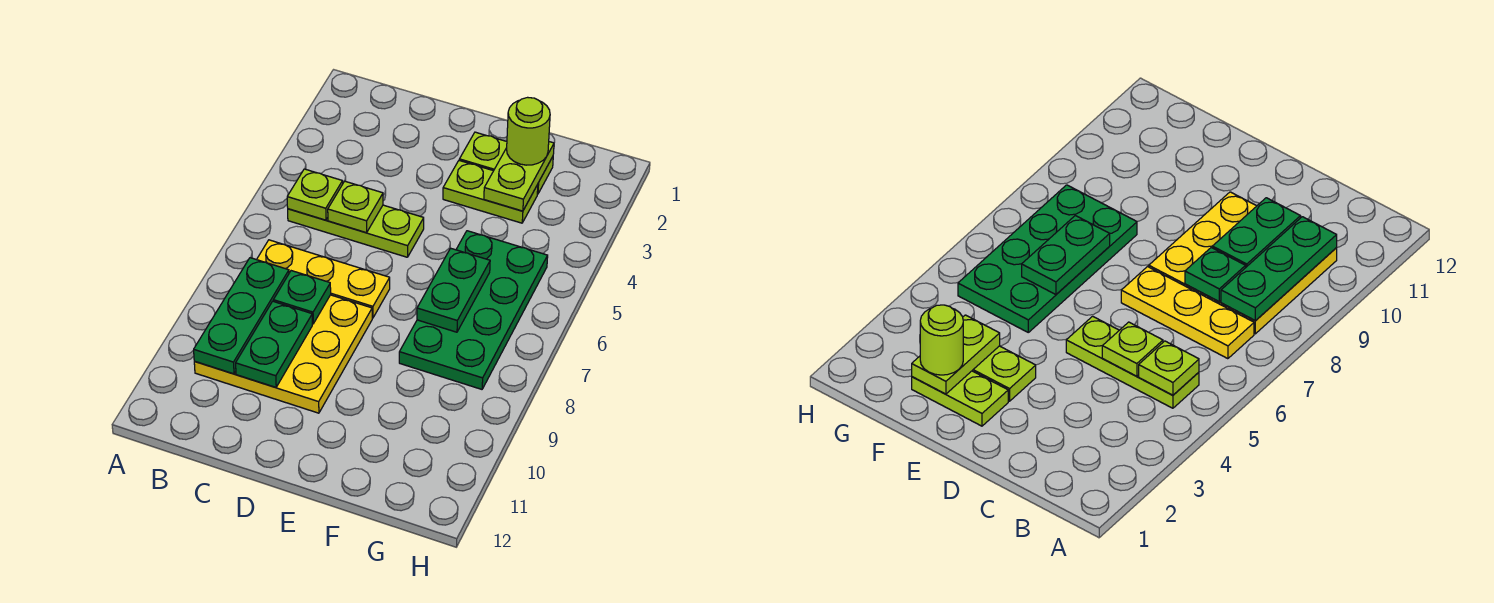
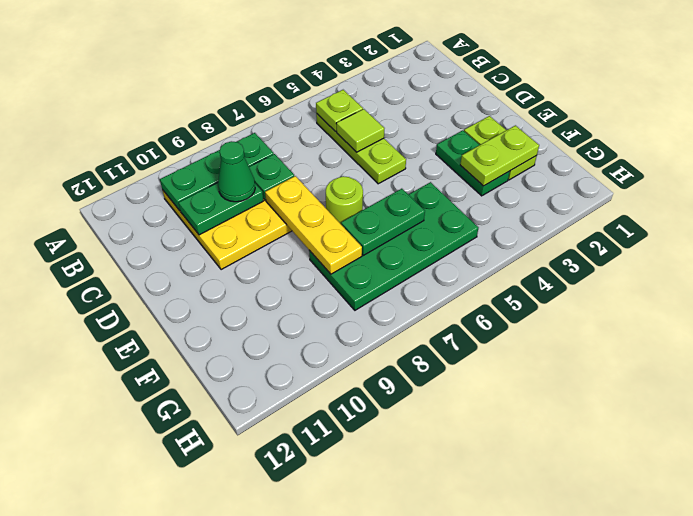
yellow plate B7:D7 level 1 -> yellow plate D8:F8 level 2
lime plate C5 level 2 -> lime tile C5 level 2
none -> green cone C9 level 3
lime plate E3:F3 level 1 -> green plate E3:F3 level 1
lime round brick F2 level 3 -> lime round brick E7 level 1

